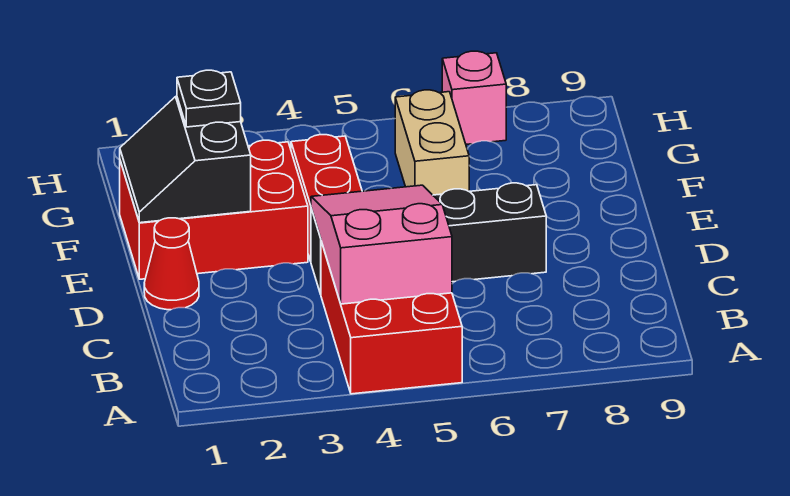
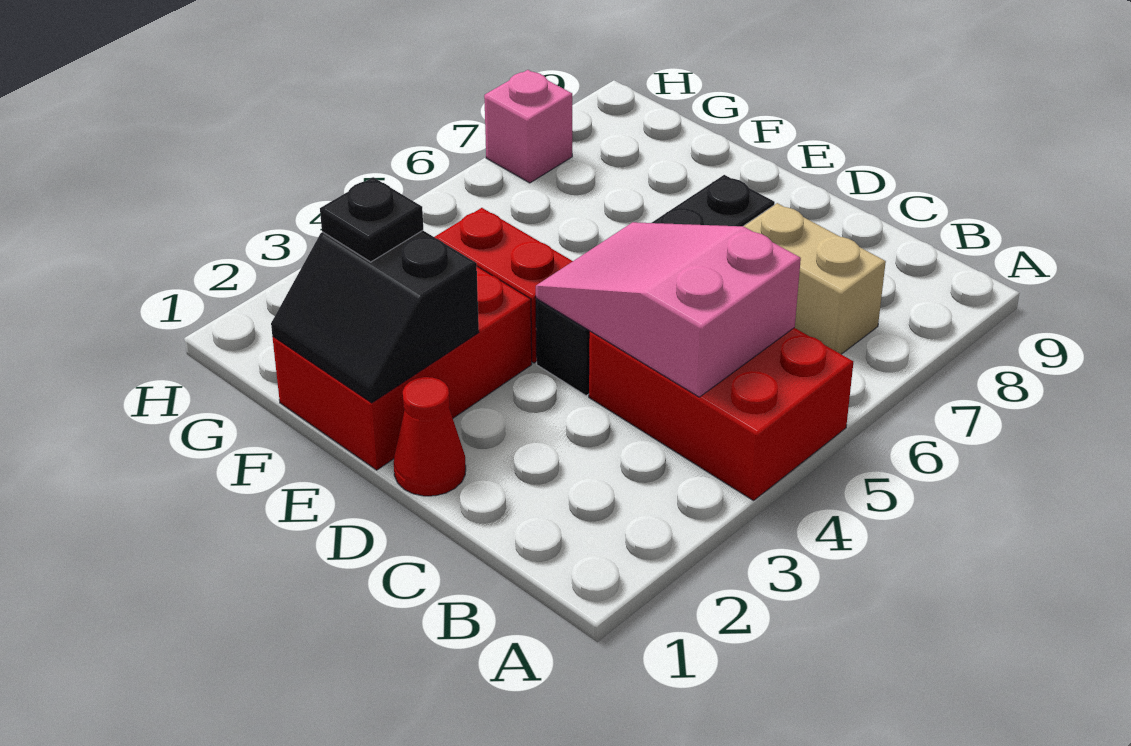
tan brick F6:G6 level 1 -> tan brick B7:C7 level 1

